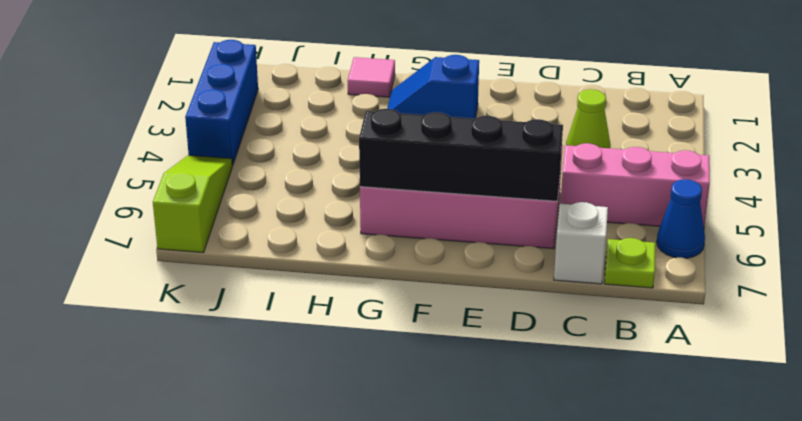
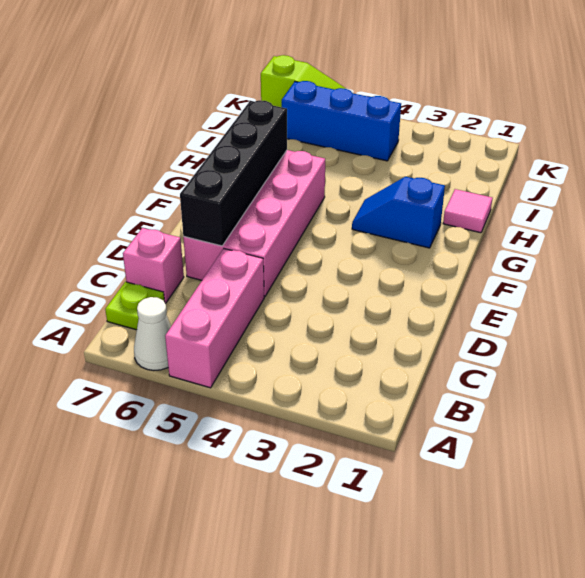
blue cone A6 level 1 -> white cone A6 level 1
lime cone C3 level 1 -> none
white brick C7 level 1 -> pink brick C7 level 1
blue slope F2:G2 level 1 top F -> blue slope G2:G3 level 1 top 2
blue brick K2:K4 level 1 -> blue brick J4:J6 level 1

